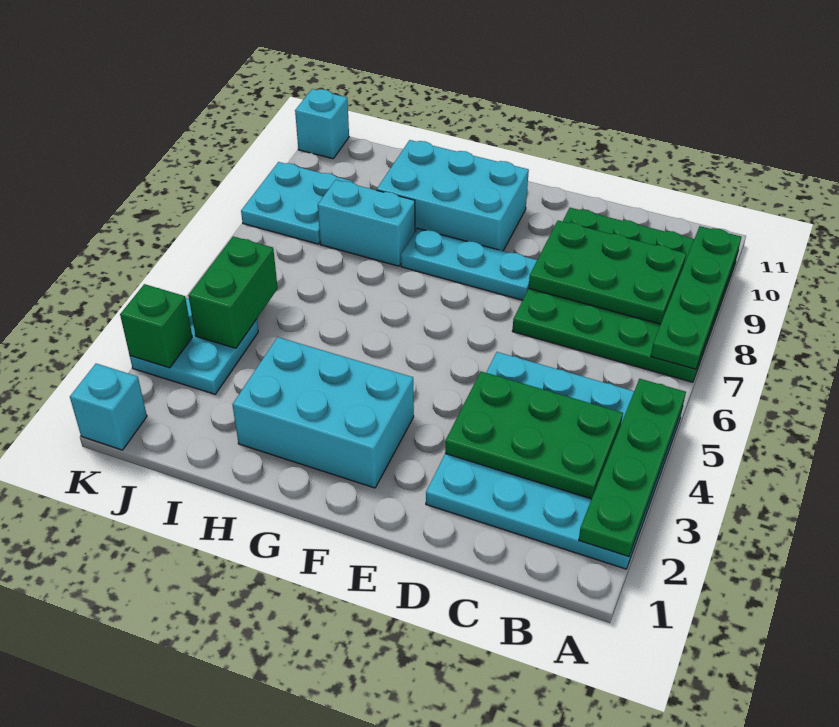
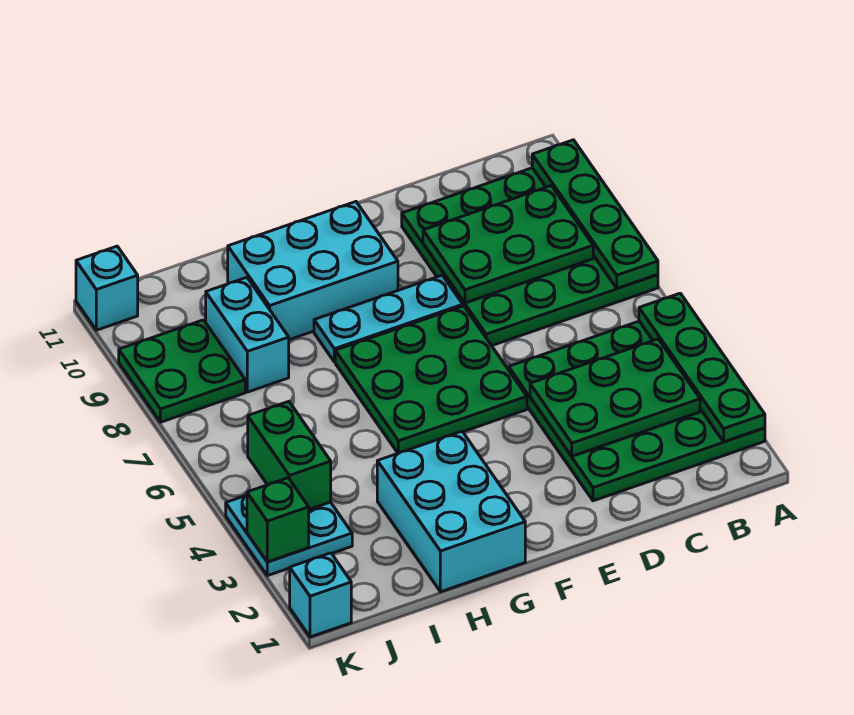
cyan plate A2:D5 level 1 -> green plate A2:D5 level 1
none -> green plate E5:G7 level 1
cyan brick F2:H3 level 1 -> cyan brick G1:H3 level 1
cyan brick H8:I8 level 1 -> cyan brick I8:I9 level 1
cyan plate J8:K9 level 1 -> green plate J8:K9 level 1

